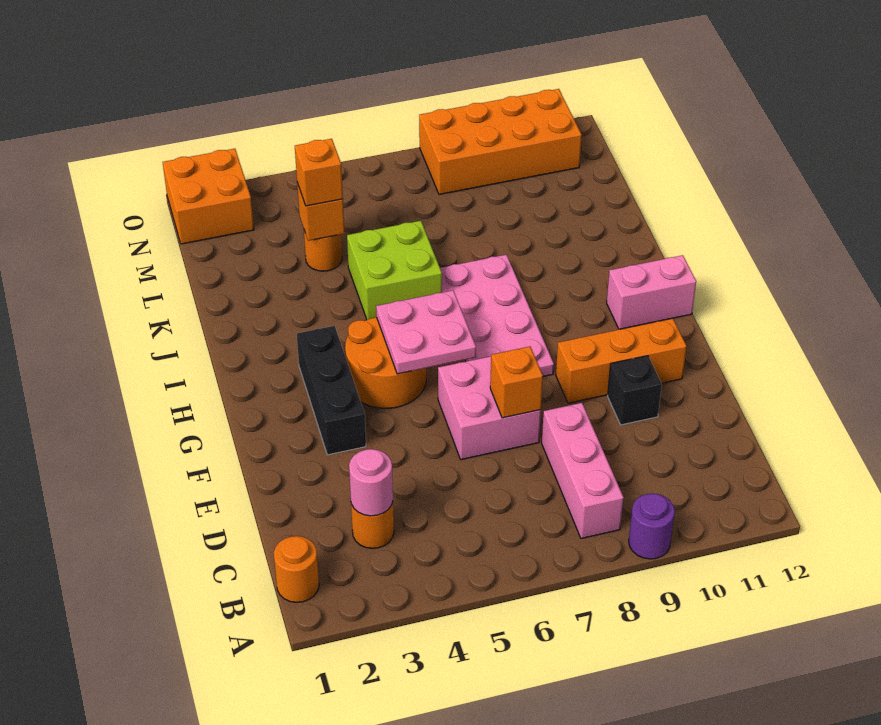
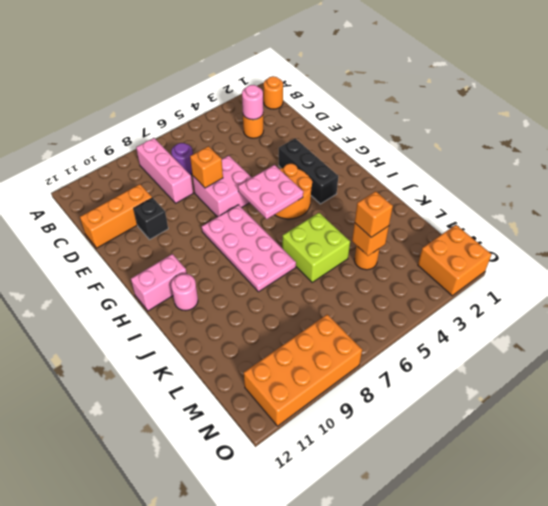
purple round brick A9 level 1 -> purple round brick C7 level 1
orange brick F9:F11 level 1 -> orange brick D10:D12 level 1
none -> pink round brick I11 level 1

